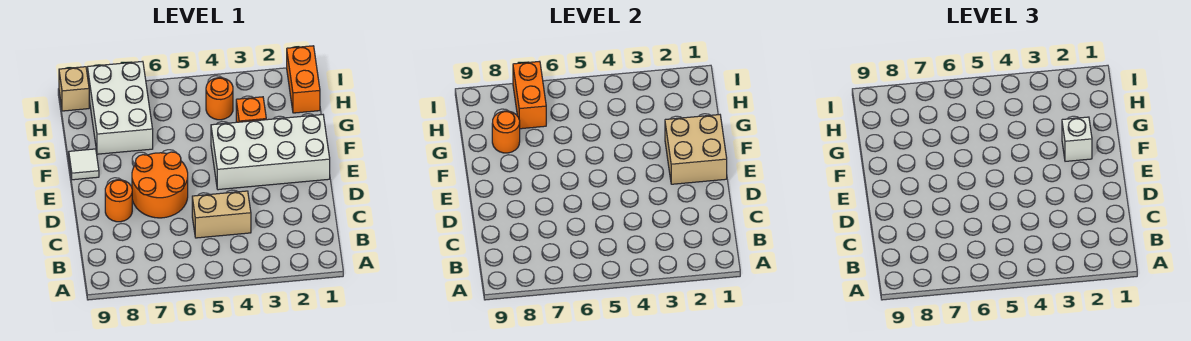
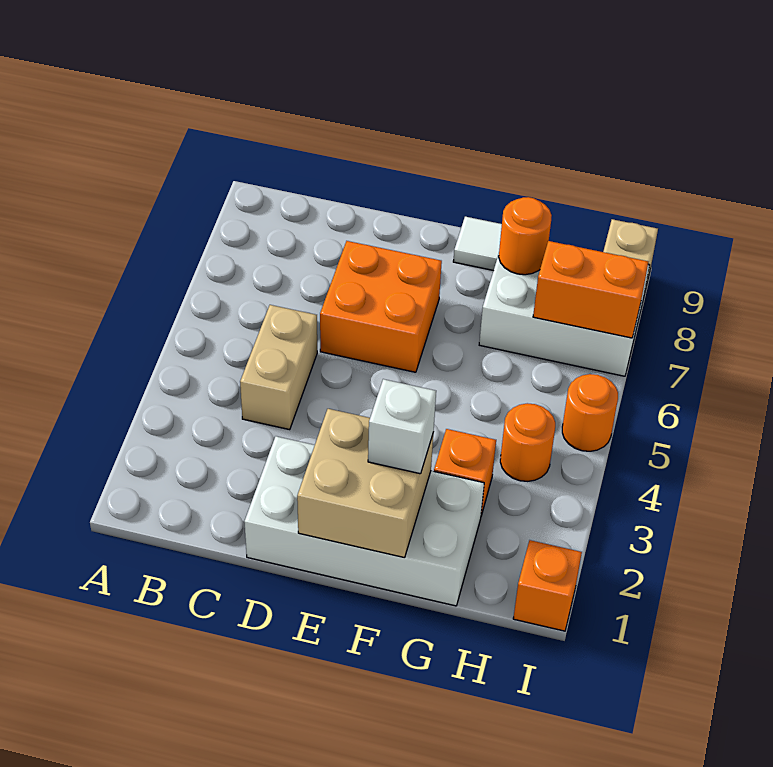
orange round brick D6:E7 level 1 -> orange brick D6:E7 level 1
orange round brick D8 level 1 -> orange round brick I5 level 1
white brick E1:F4 level 1 -> white brick D1:G2 level 1
orange brick H1:I1 level 1 -> orange brick I1 level 1

